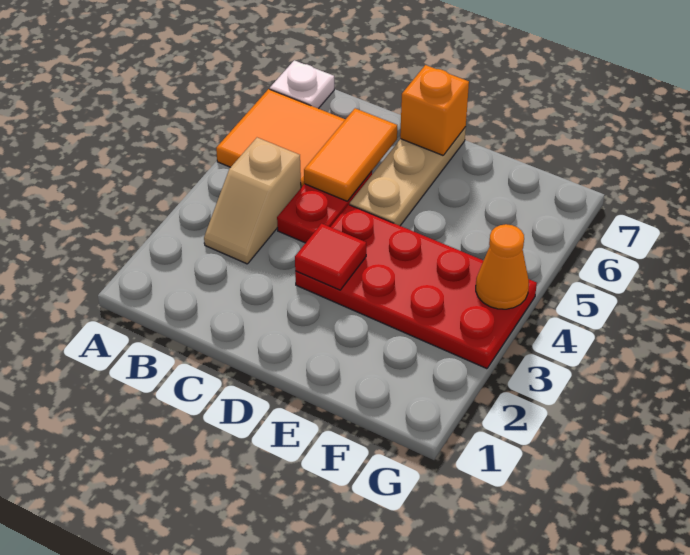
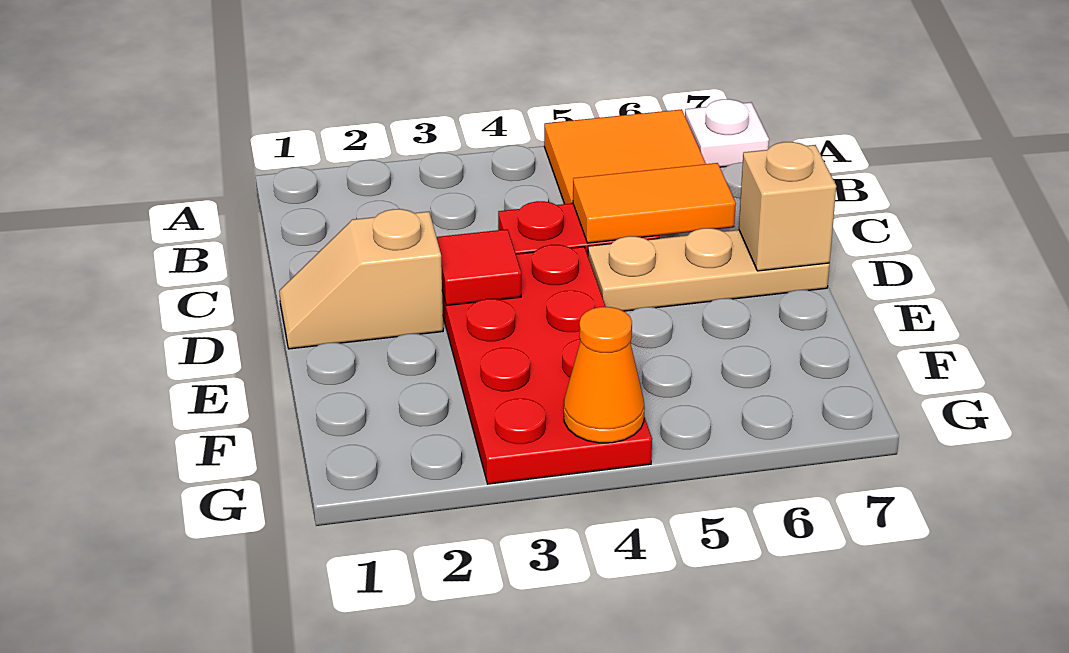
tan slope B3:B4 level 1 top 4 -> tan slope D1:D2 level 1 top 2
orange brick D7 level 2 -> tan brick D7 level 2

